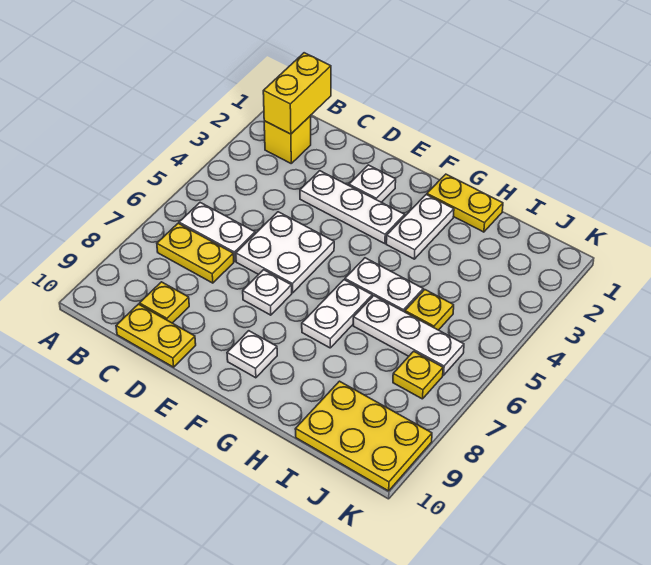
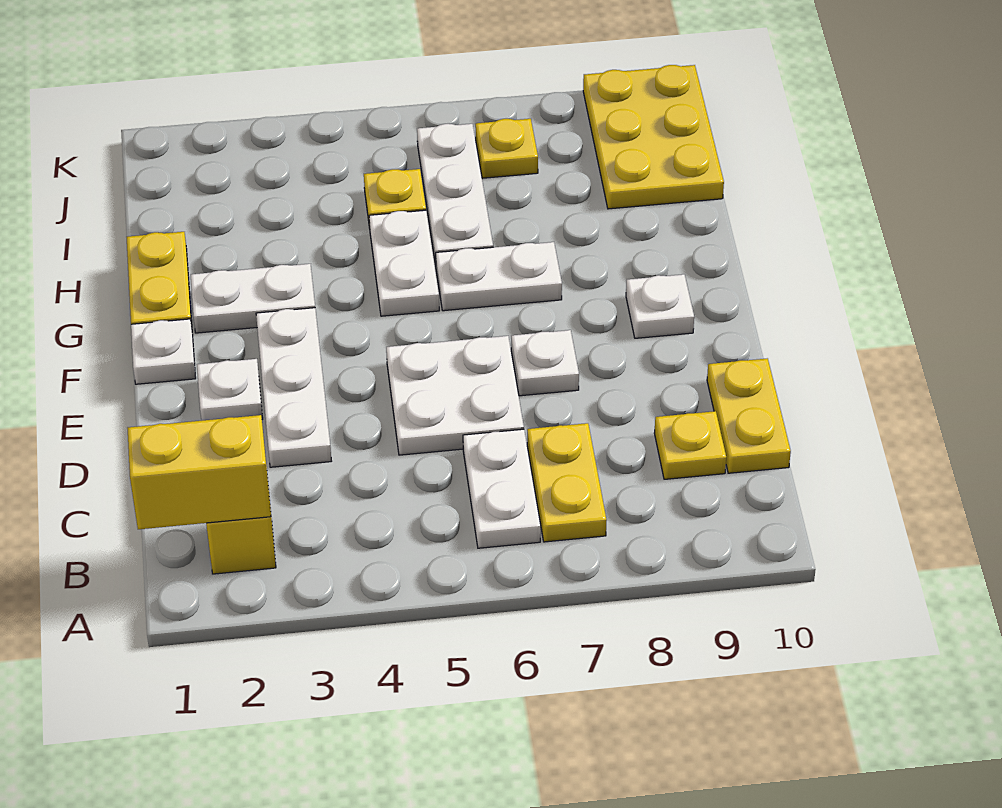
none -> white plate F1 level 1

